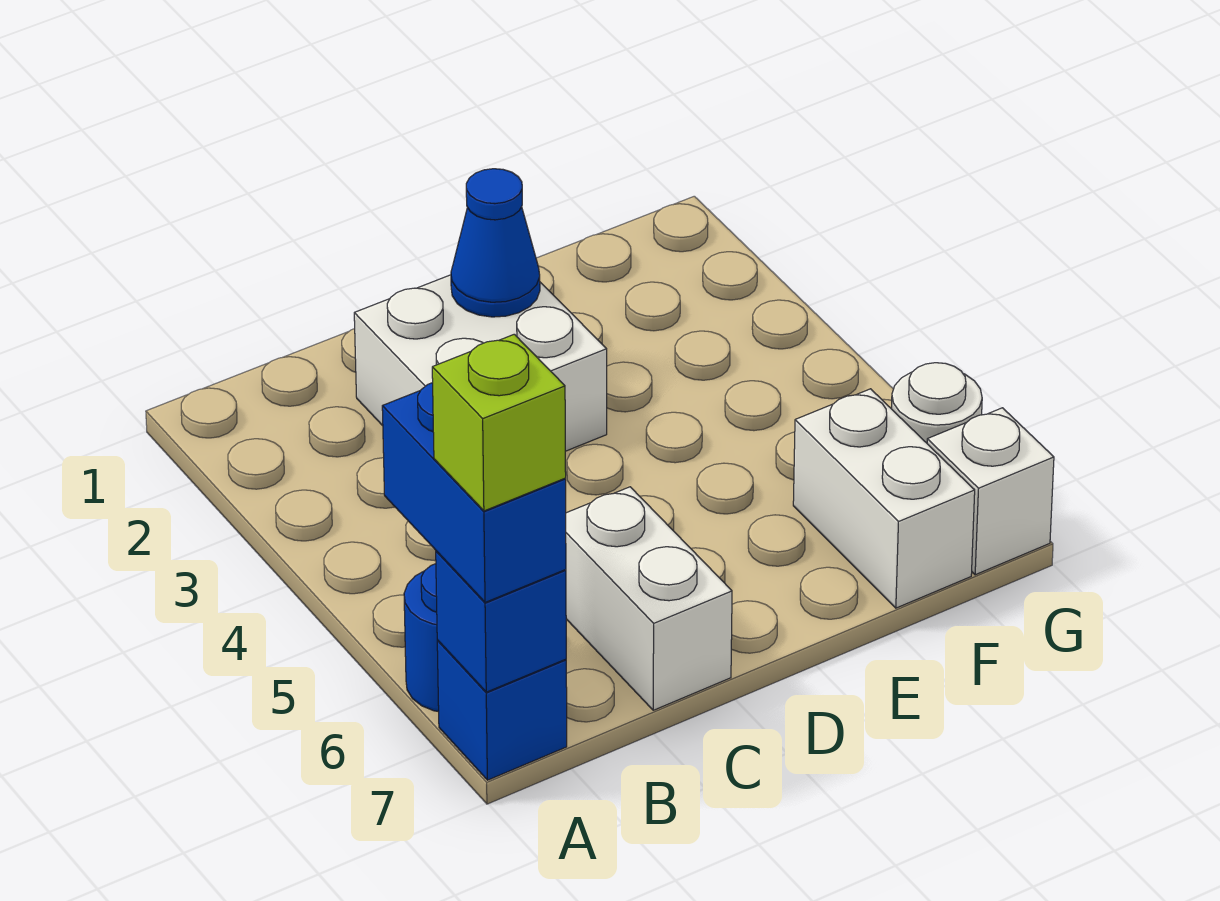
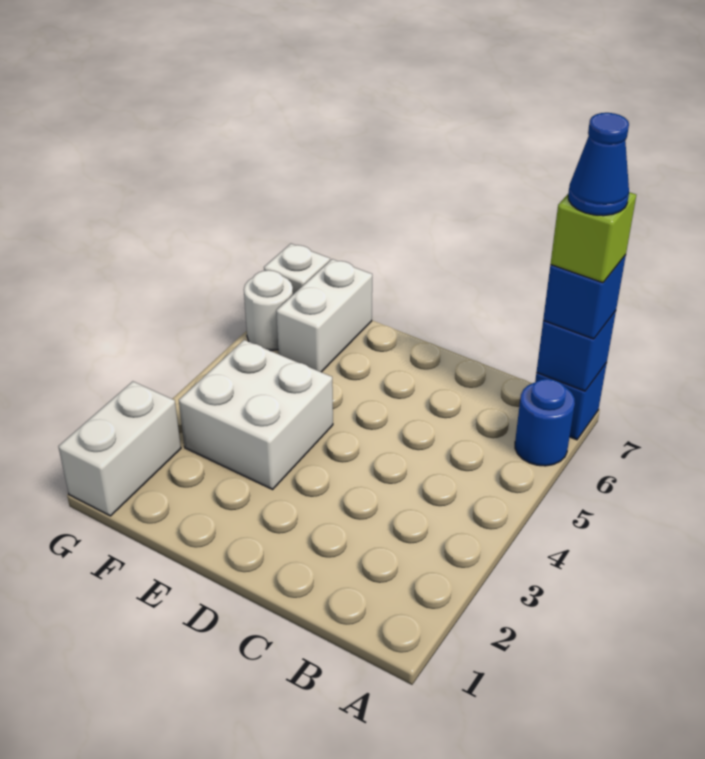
blue brick A6:A7 level 3 -> blue brick A7 level 3
white brick C2:D3 level 1 -> white brick E3:F4 level 1
white brick C6:C7 level 1 -> white brick G1:G2 level 1
blue cone D2 level 2 -> blue cone A7 level 5

